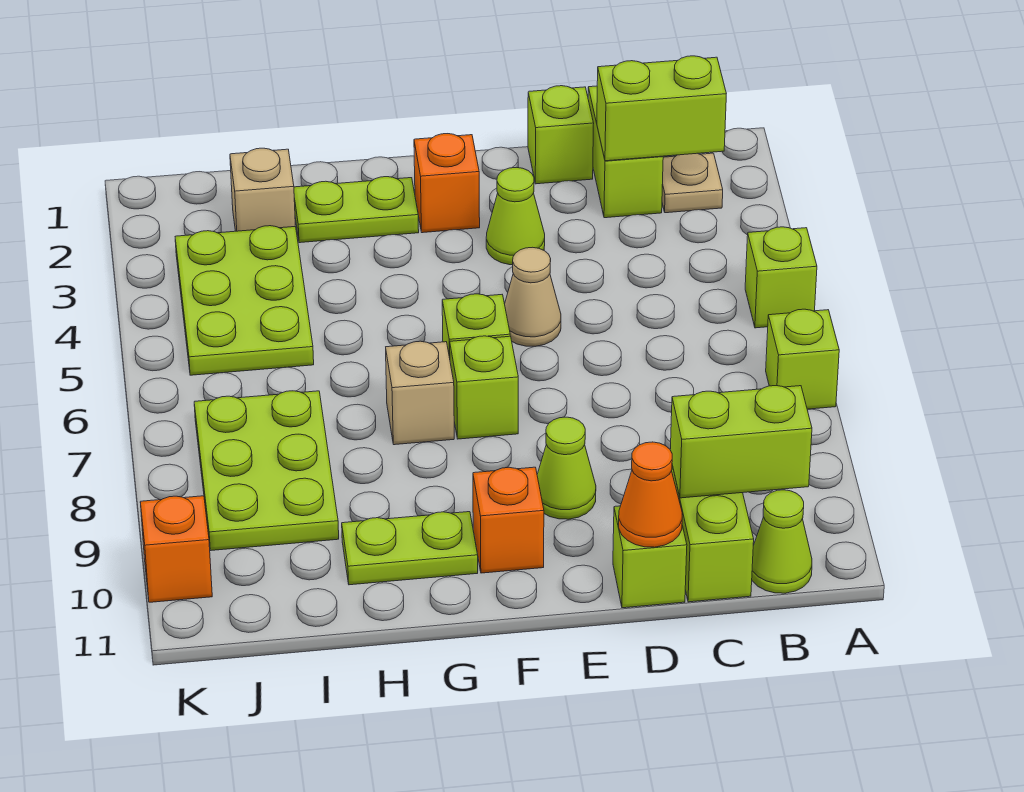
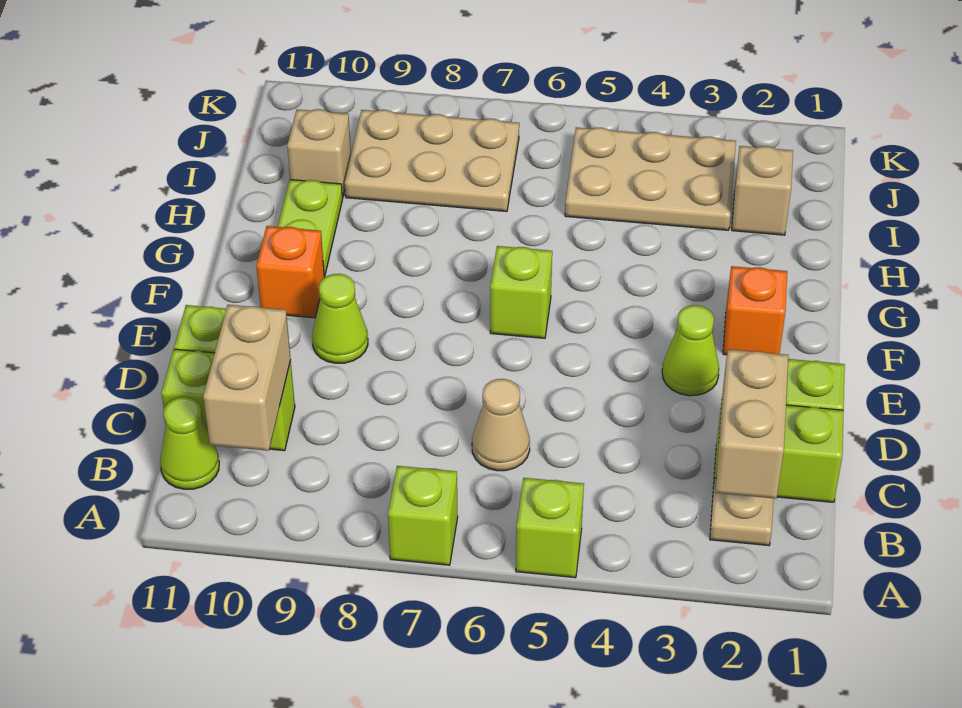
lime brick B2:C2 level 2 -> tan brick B2:C2 level 2
lime brick B10:C10 level 2 -> tan brick B10:C10 level 2
orange cone D11 level 2 -> none
tan cone E5 level 1 -> tan cone C6 level 1
lime brick F7 level 1 -> none
lime plate G2:H2 level 1 -> none
tan brick G7 level 1 -> tan brick I10 level 1
lime plate I3:J5 level 1 -> tan plate I3:J5 level 1
lime plate I7:J9 level 1 -> tan plate I7:J9 level 1
orange brick K10 level 1 -> none

